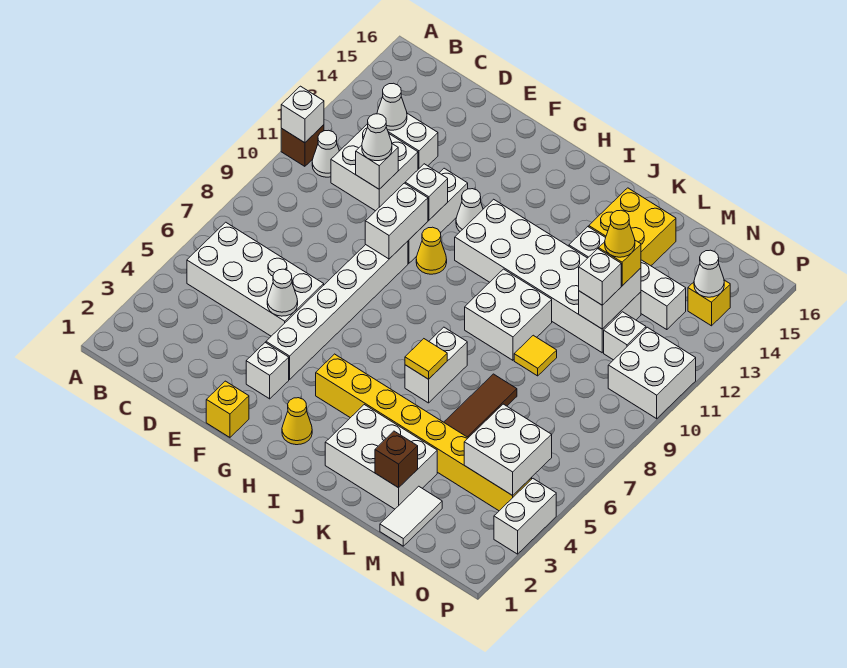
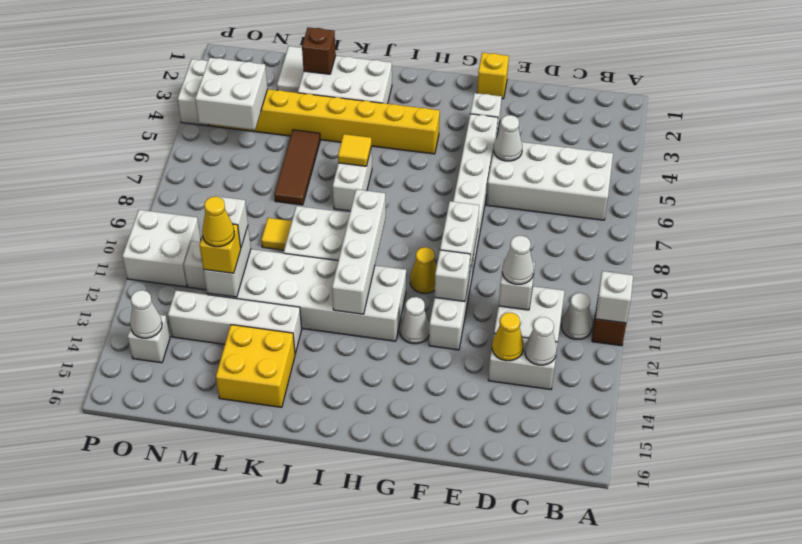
yellow cone H2 level 1 -> yellow cone D13 level 2
none -> white brick I9:I12 level 2
yellow brick O14 level 1 -> white brick O14 level 1

